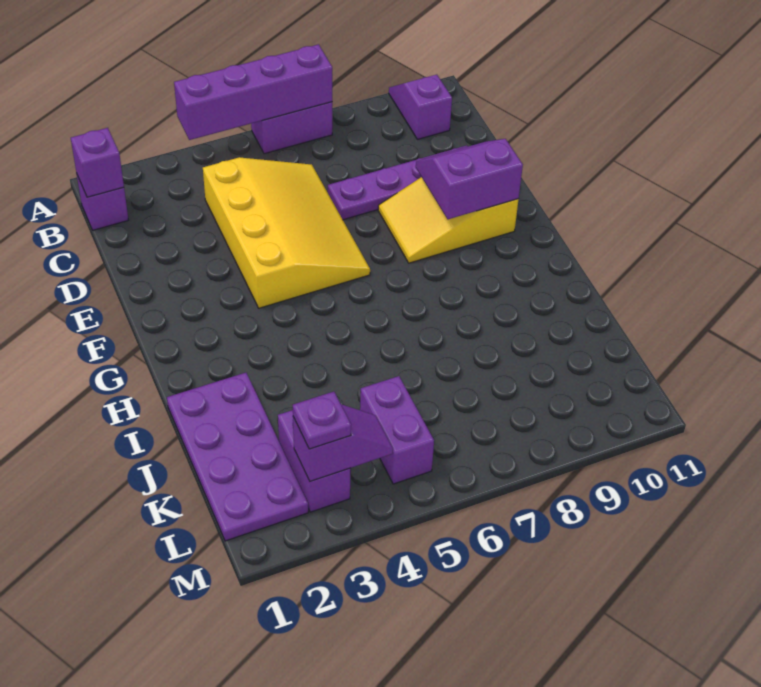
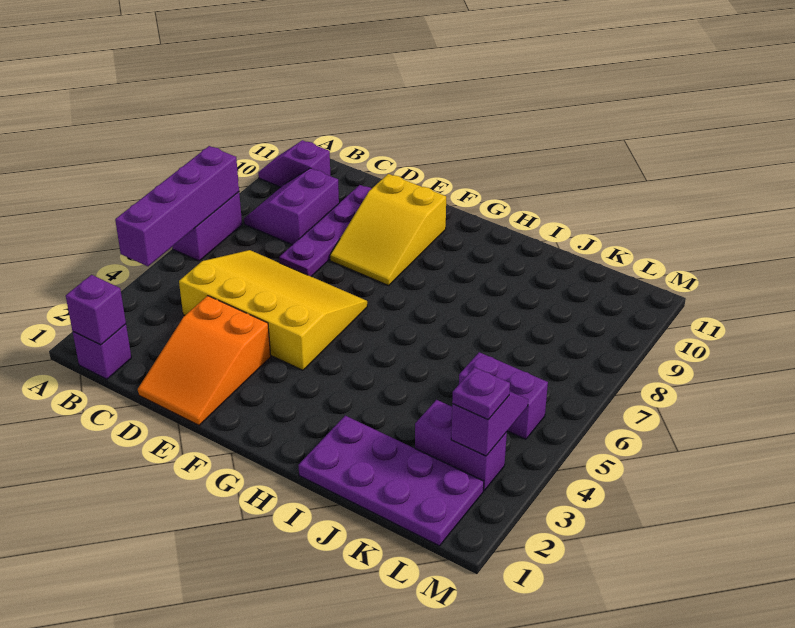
none -> orange slope D1:E3 level 1 top 3
purple slope E9:F10 level 2 top F -> purple slope B8:C9 level 1 top C

